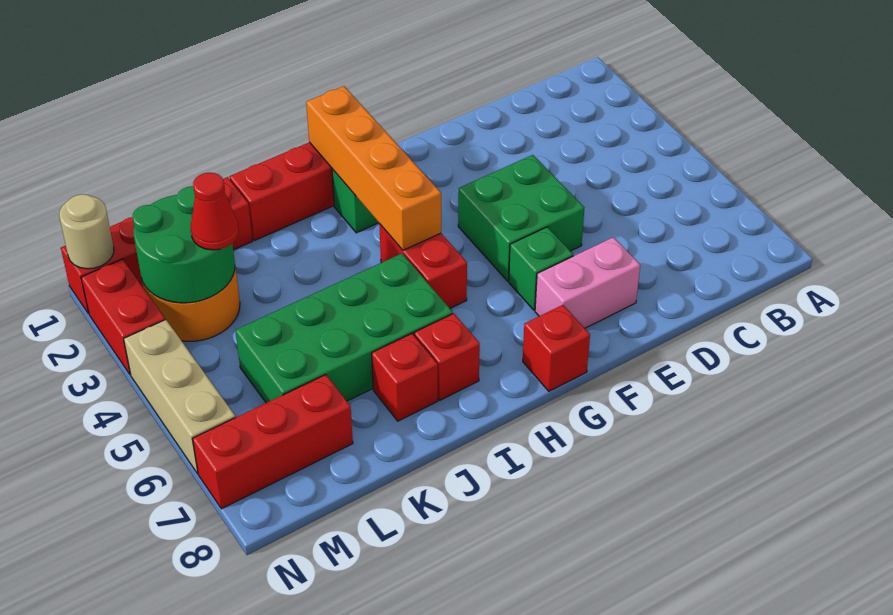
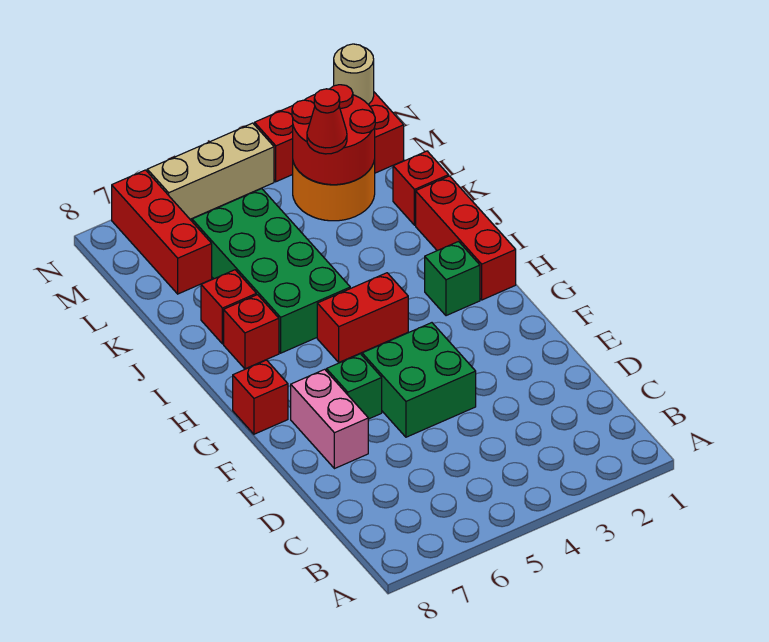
orange brick H1:H4 level 2 -> none
green round brick L2:M3 level 2 -> red round brick L2:M3 level 2

